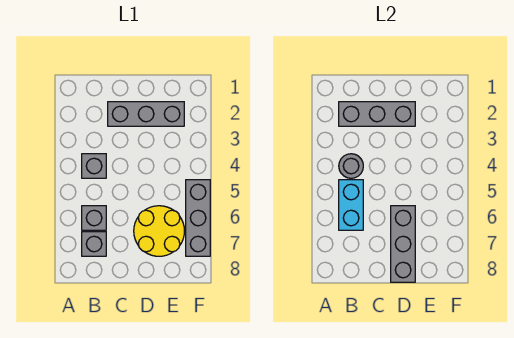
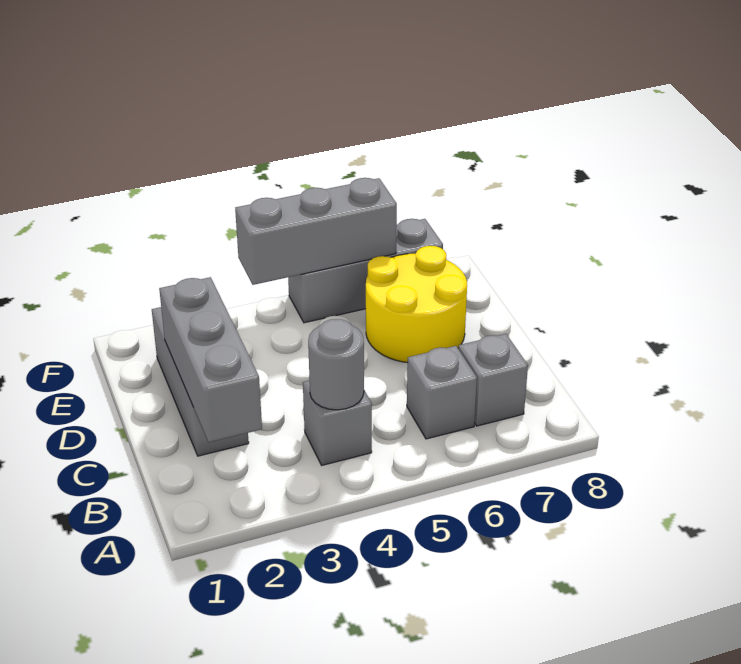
cyan brick B5:B6 level 2 -> none
grey brick D6:D8 level 2 -> grey brick F4:F6 level 2

